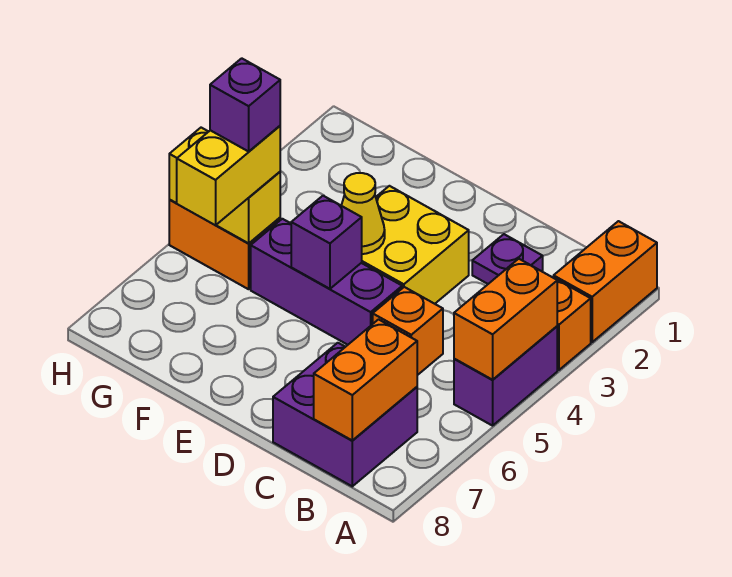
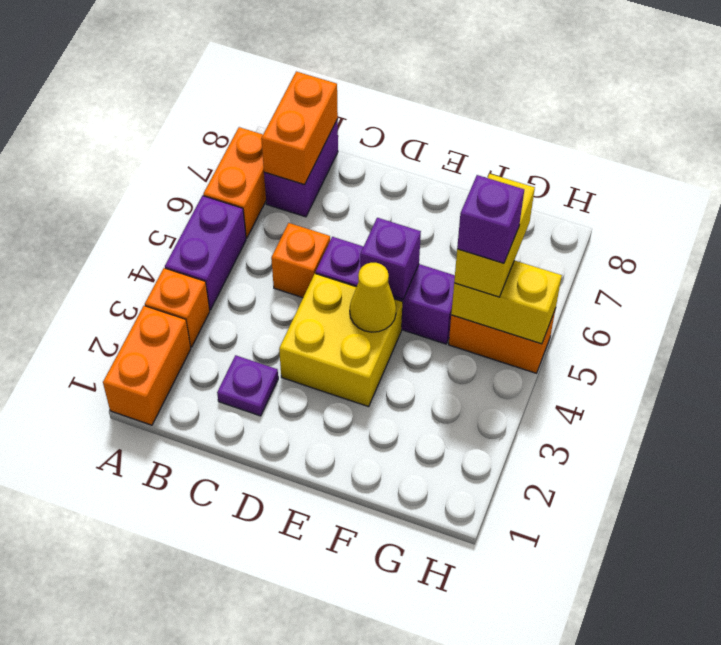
orange brick A4:A5 level 2 -> orange brick A6:A7 level 1
purple brick B7:C8 level 1 -> purple brick B7:B8 level 1

